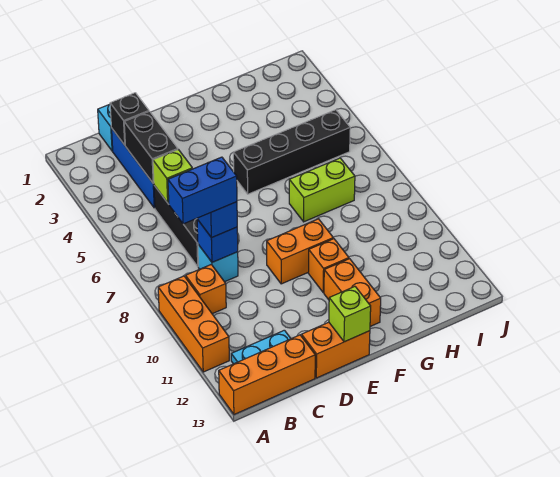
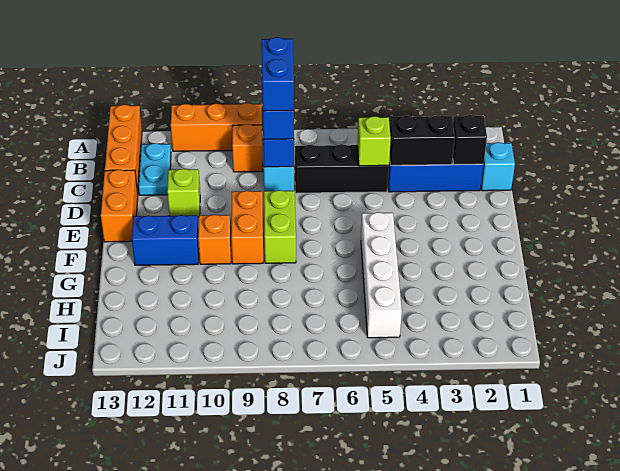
lime brick E13 level 2 -> lime brick D11 level 1
black brick F5:I5 level 1 -> white brick F5:I5 level 1
orange brick F11:F12 level 1 -> blue brick F11:F12 level 1
lime brick G7:H7 level 1 -> lime brick E8:F8 level 1

